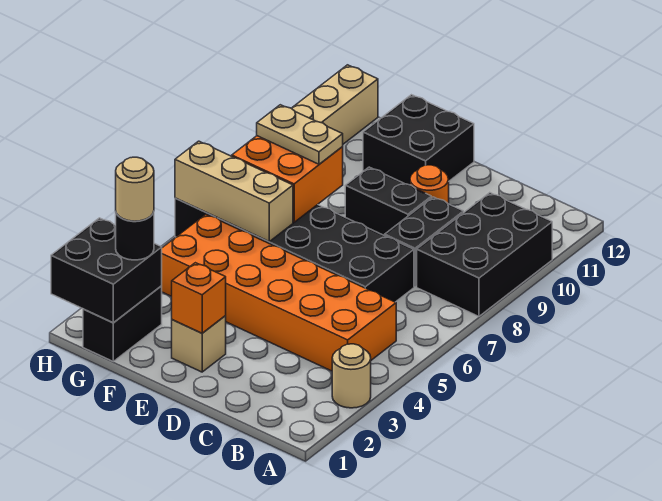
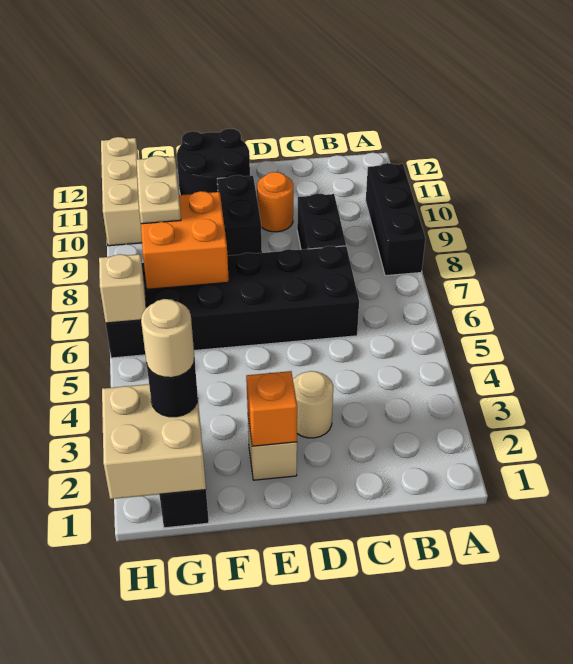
tan round brick A3 level 1 -> tan round brick D3 level 1
black brick A8:B10 level 1 -> black brick A8:A10 level 1
orange brick B4:G5 level 1 -> none
black brick D9:E9 level 1 -> black brick E9:E10 level 1
black brick E11:F12 level 1 -> black round brick E11:F12 level 1
tan brick F6:H6 level 2 -> tan brick H6 level 2
tan plate F8:G8 level 3 -> tan plate G8:G9 level 3
black brick G1:H2 level 2 -> tan brick G1:H2 level 2

